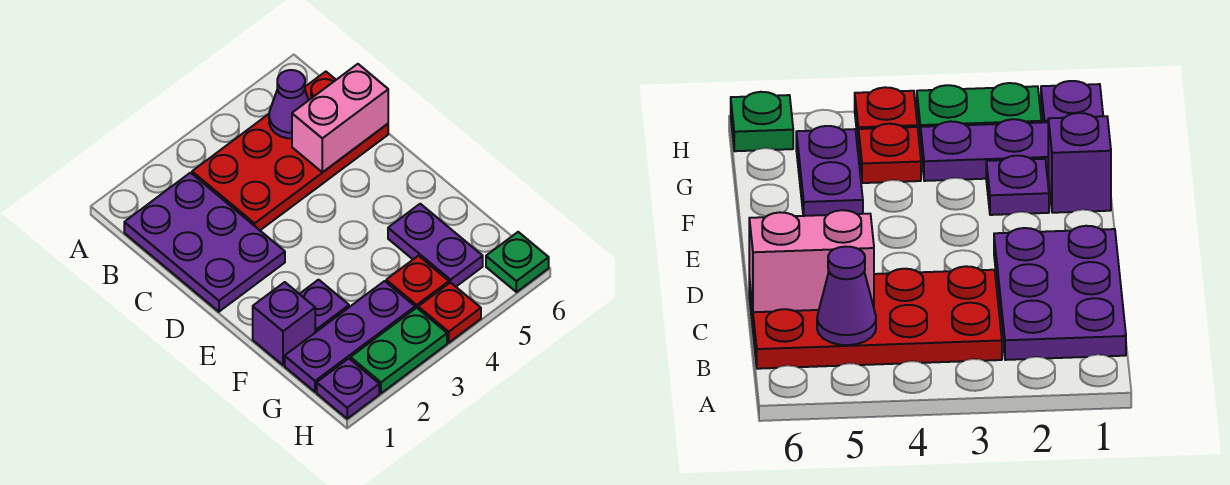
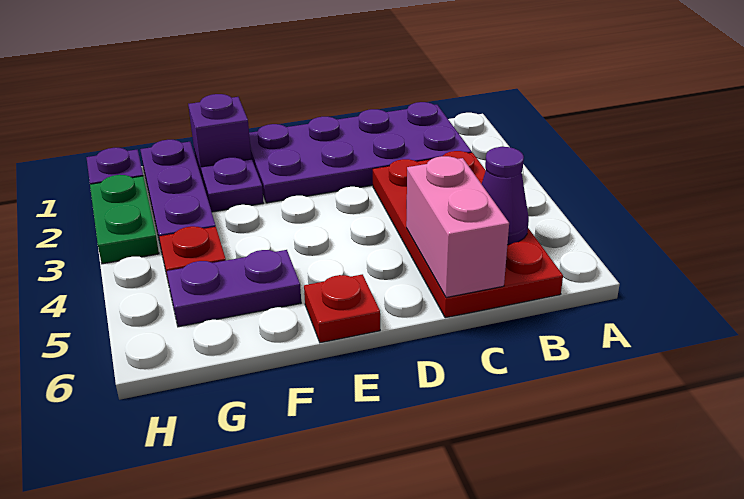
purple plate B1:D2 level 1 -> purple plate B1:E2 level 1
red plate H4 level 1 -> red plate E6 level 1
green plate H6 level 1 -> none

